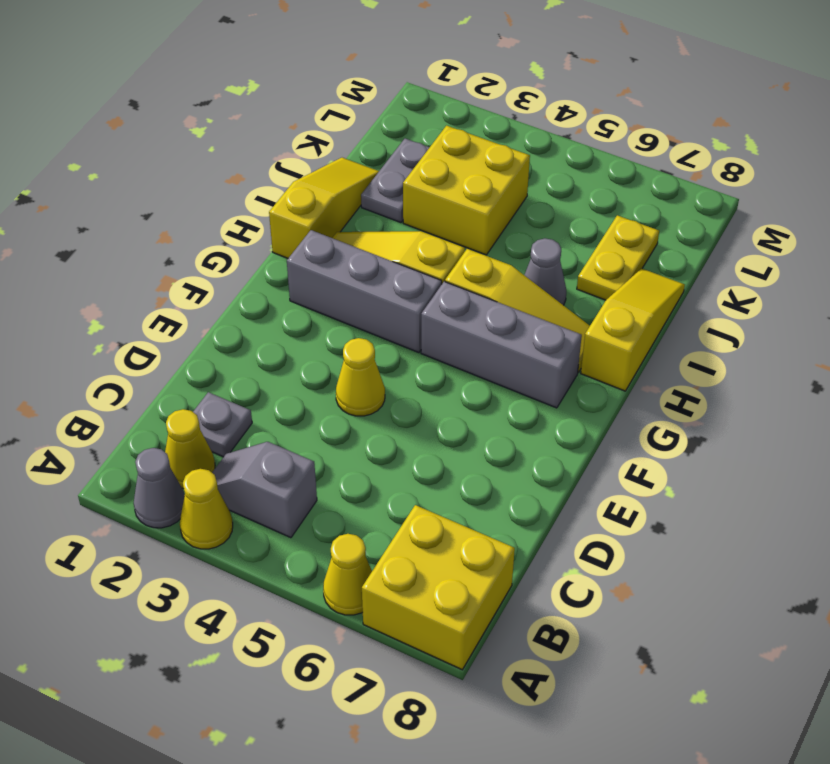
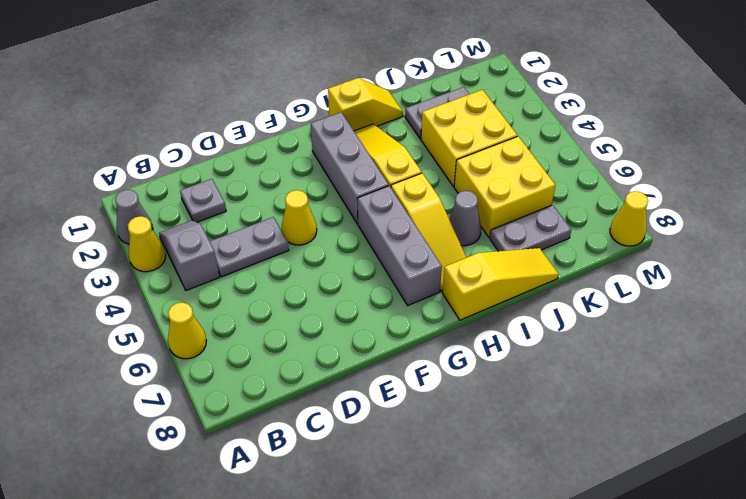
yellow brick A7:B8 level 1 -> yellow brick J5:K6 level 1
yellow cone B2 level 1 -> yellow cone M8 level 1
none -> grey plate C4:D4 level 1
yellow slope H1:J1 level 1 top H -> yellow slope H1:I1 level 1 top H
yellow plate J7:K7 level 1 -> grey plate J7:K7 level 1

